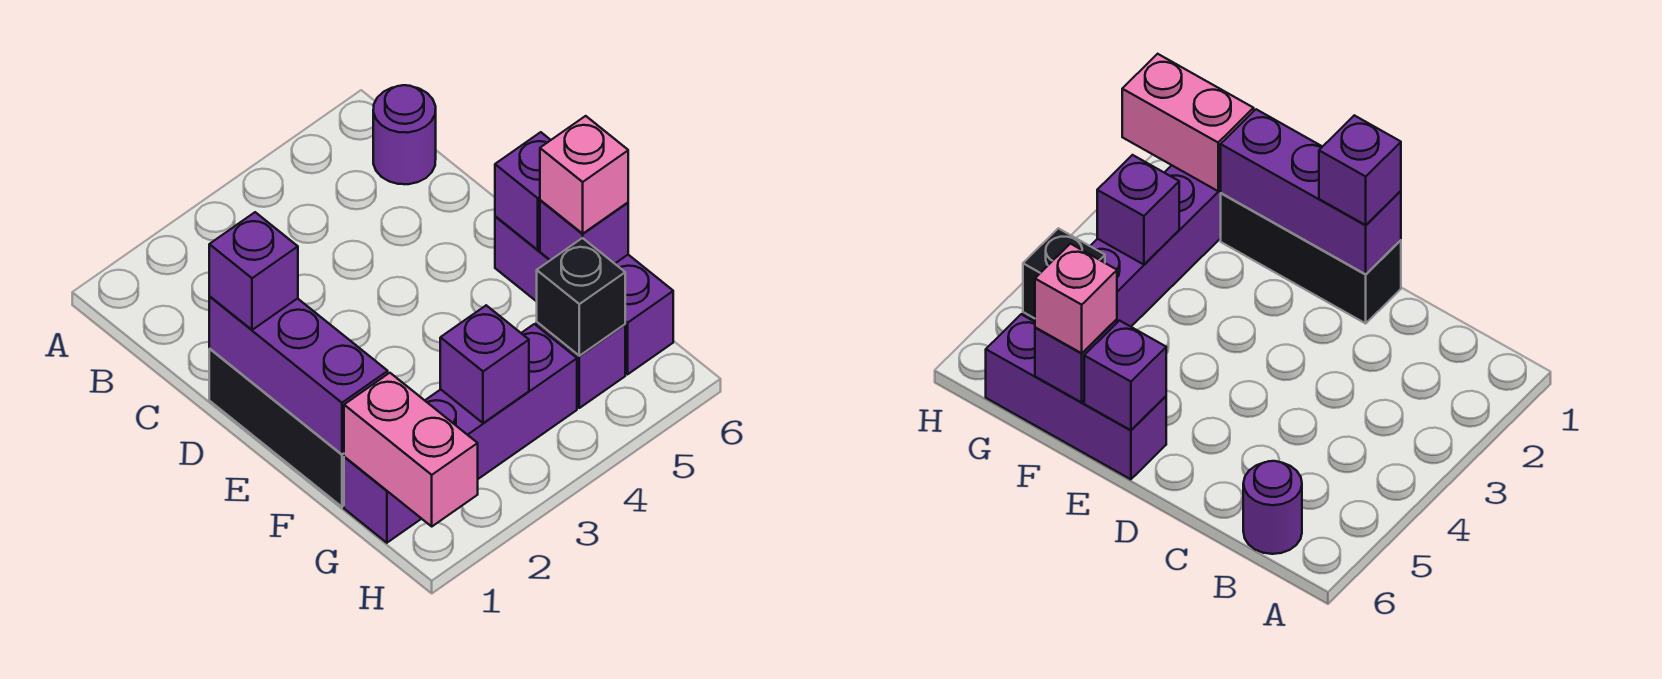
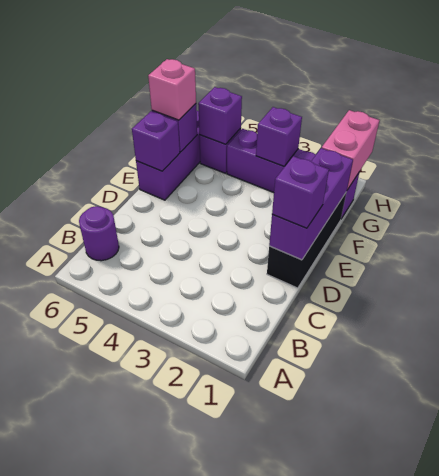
black brick G5 level 2 -> purple brick G5 level 2

